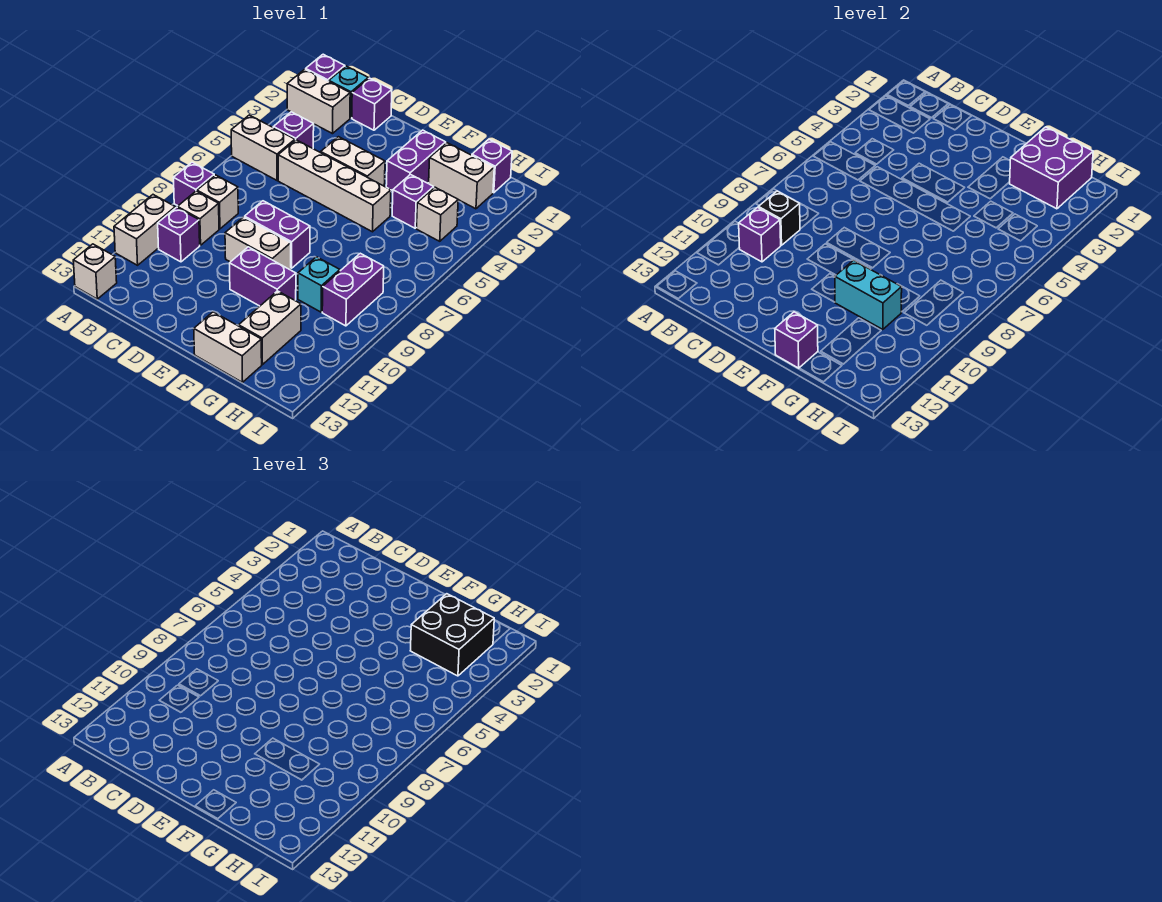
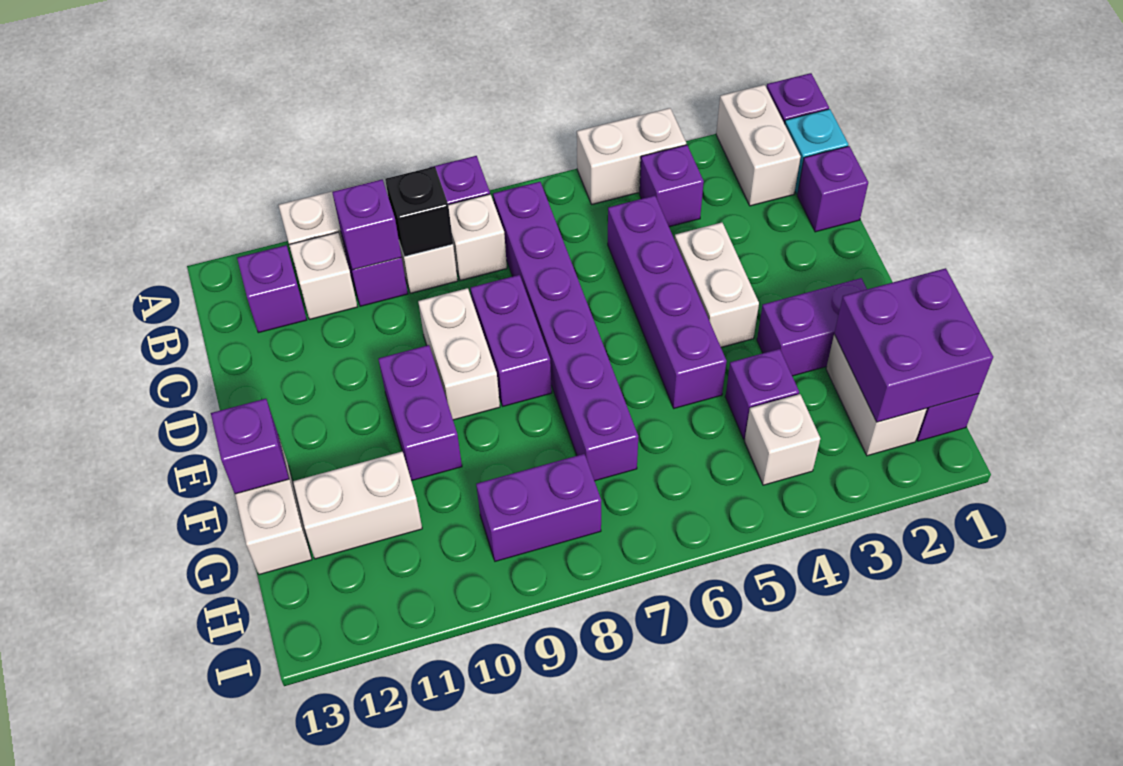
white brick A5:B5 level 1 -> white brick A4:A5 level 1
white brick A13 level 1 -> white brick B11 level 1
none -> purple brick B7:G7 level 1
none -> purple brick B12 level 1
white brick C5:F5 level 1 -> purple brick C5:F5 level 1
cyan brick F10:G10 level 2 -> none
black brick G2:H3 level 3 -> none
cyan brick G9 level 1 -> none

